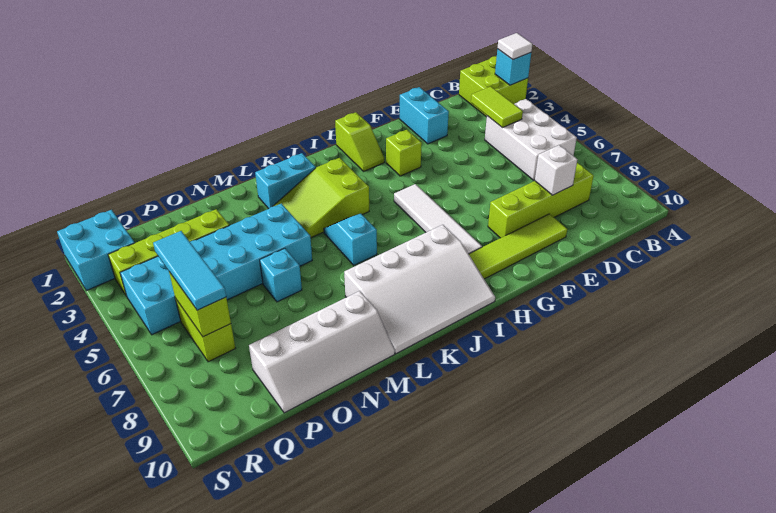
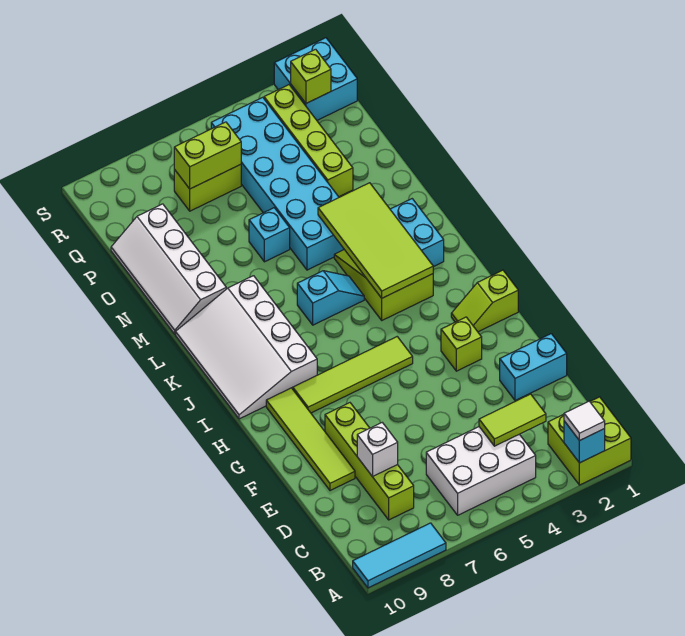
white tile H5:H8 level 1 -> lime tile H5:H8 level 1
none -> lime tile J3:M4 level 2
cyan tile Q5:Q7 level 3 -> cyan tile A8:A10 level 1
none -> lime brick R2 level 2

